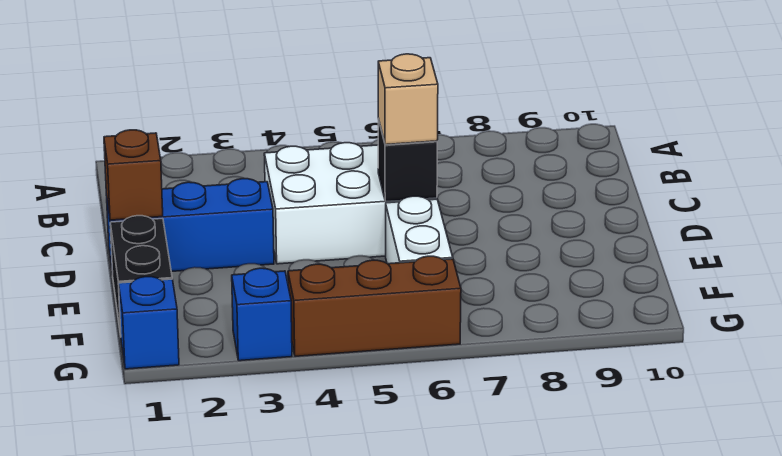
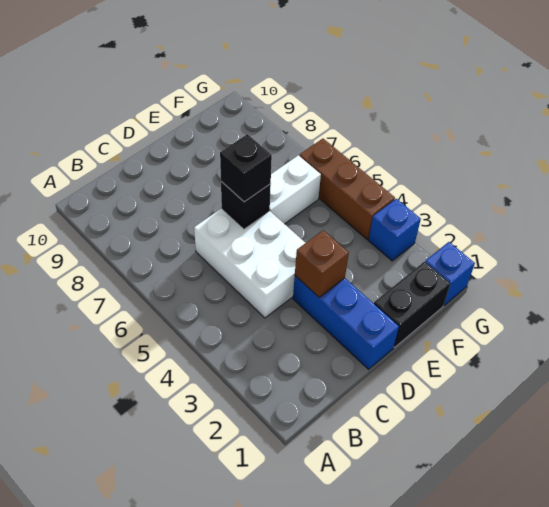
brown brick D1 level 2 -> brown brick D3 level 2
tan brick D6 level 3 -> black brick D6 level 3

